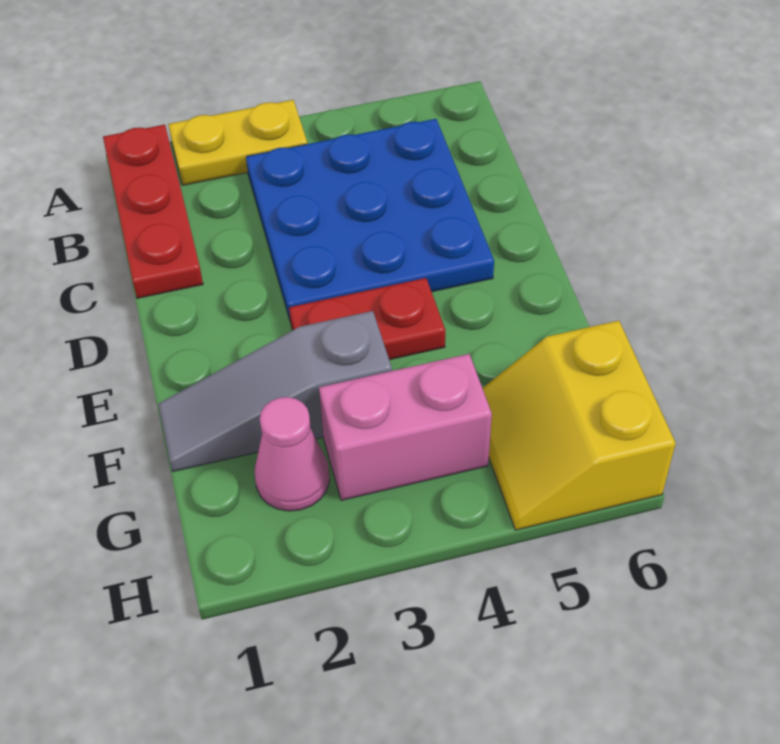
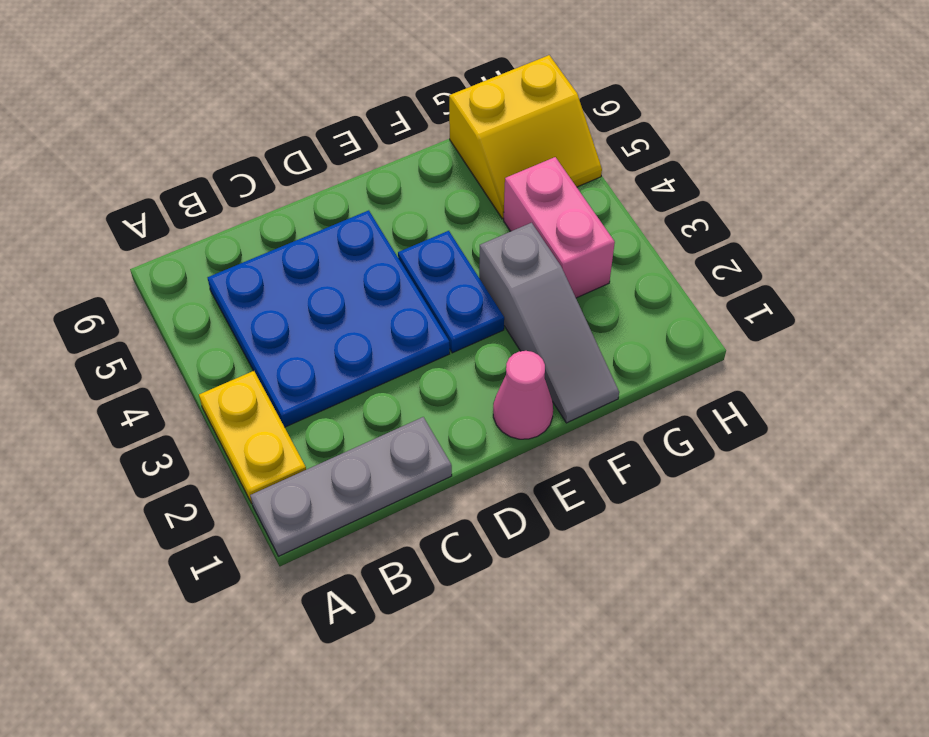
red plate A1:C1 level 1 -> grey plate A1:C1 level 1
red plate E3:E4 level 1 -> blue plate E3:E4 level 1
pink cone G2 level 1 -> pink cone E1 level 1

